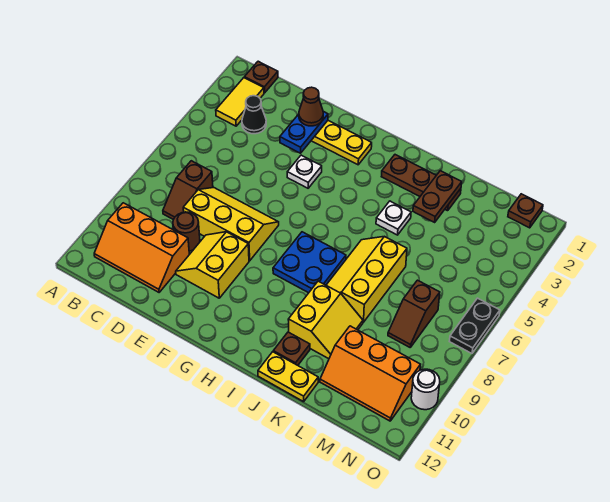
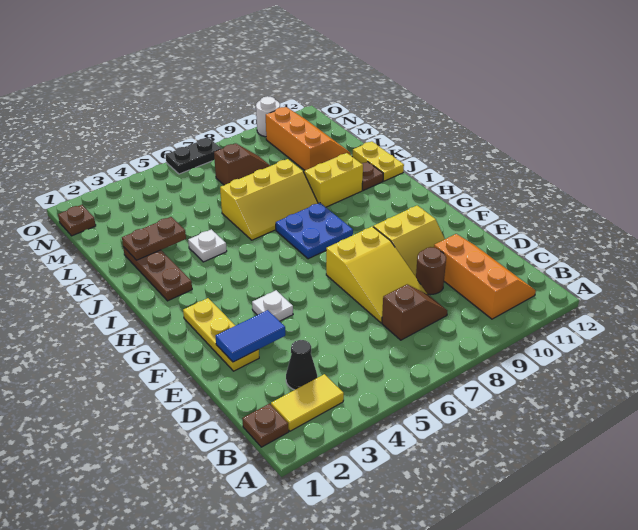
yellow slope D7:F8 level 1 top 8 -> yellow slope D7:F8 level 1 top F
blue plate E2:E3 level 2 -> blue tile E2:E3 level 2
brown cone E2 level 3 -> none

